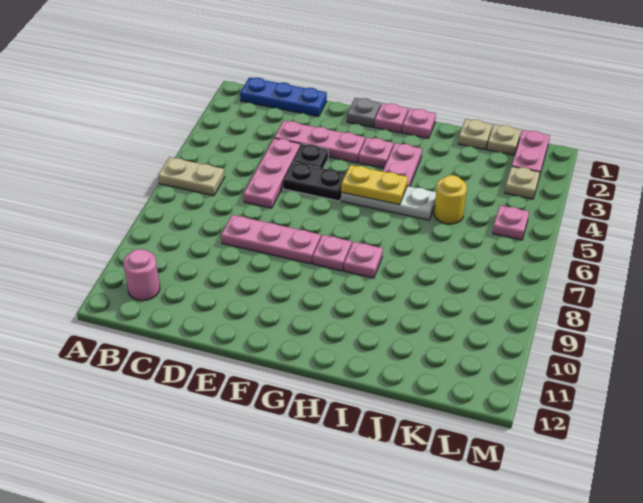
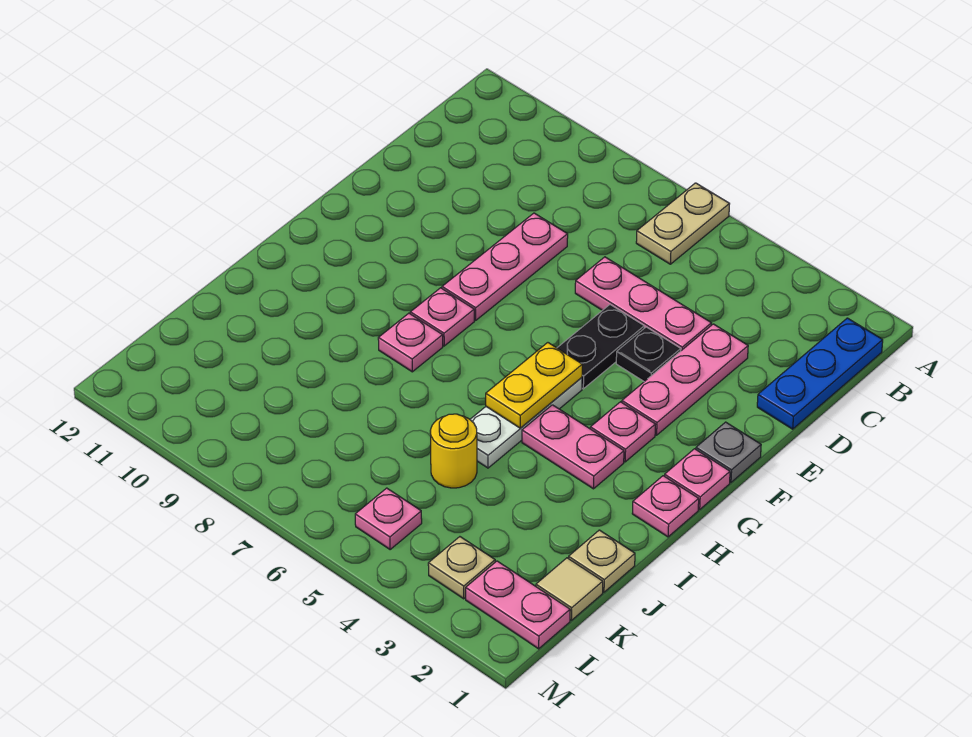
pink round brick B11 level 1 -> none
tan plate K1 level 1 -> tan tile K1 level 1

